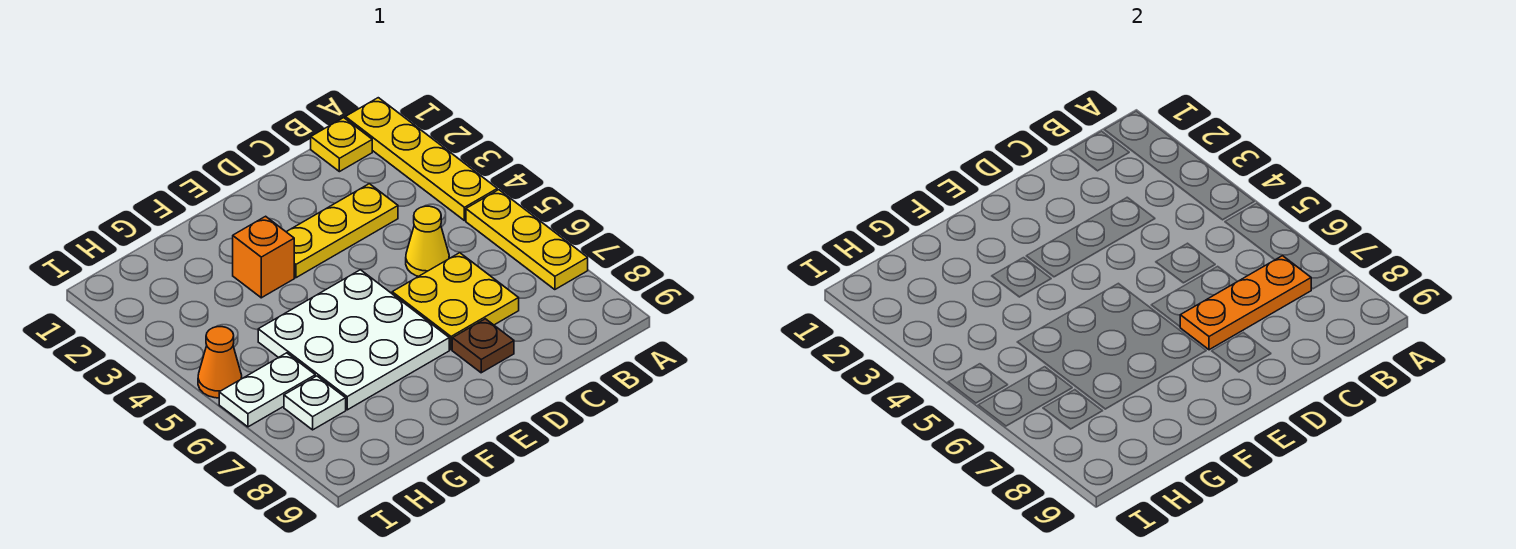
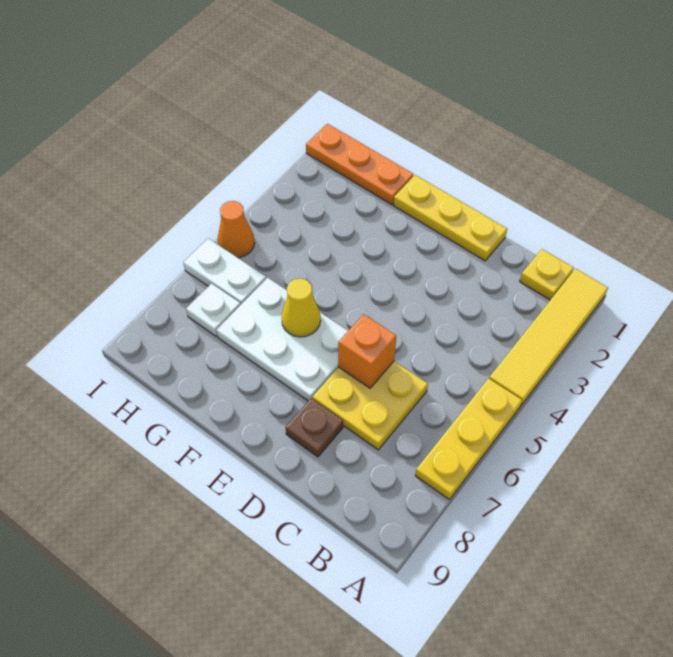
yellow plate A1:A4 level 1 -> yellow tile A1:A4 level 1
orange plate B7:D7 level 2 -> orange plate G1:I1 level 1
yellow plate C3:E3 level 1 -> yellow plate D1:F1 level 1
yellow cone C5 level 1 -> yellow cone F6 level 2
white plate E5:G7 level 1 -> white plate E6:G7 level 1
orange brick F3 level 1 -> orange brick D6 level 2

